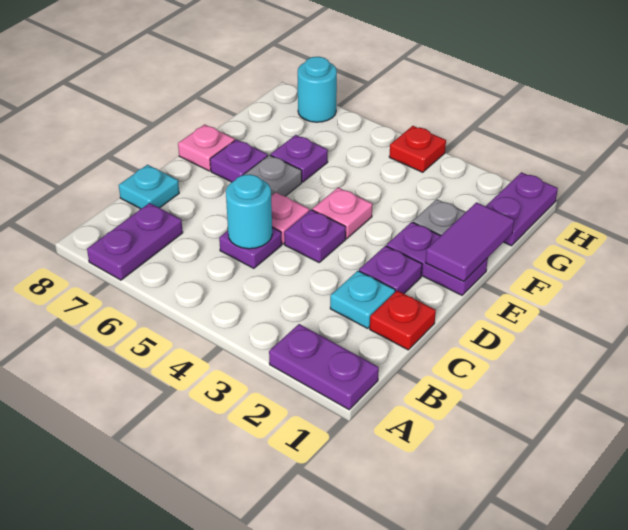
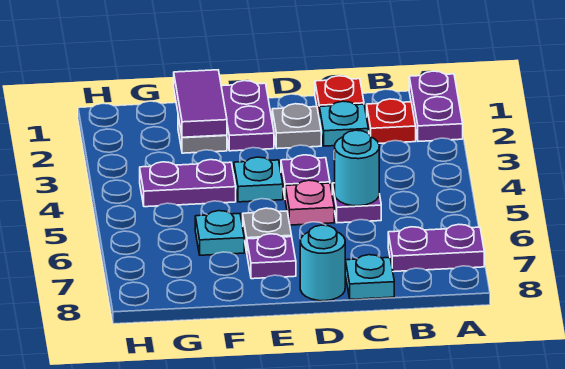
purple plate D2 level 1 -> grey plate D2 level 1
purple tile E1:F1 level 2 -> purple tile F1:F2 level 2
pink plate E4 level 1 -> cyan plate E4 level 1
pink plate E8 level 1 -> none
purple plate F6 level 1 -> cyan plate F6 level 1
purple plate G1:H1 level 1 -> purple plate F4:G4 level 1
red plate H4 level 1 -> red plate B2 level 1
cyan round brick H7 level 1 -> cyan round brick D8 level 1

